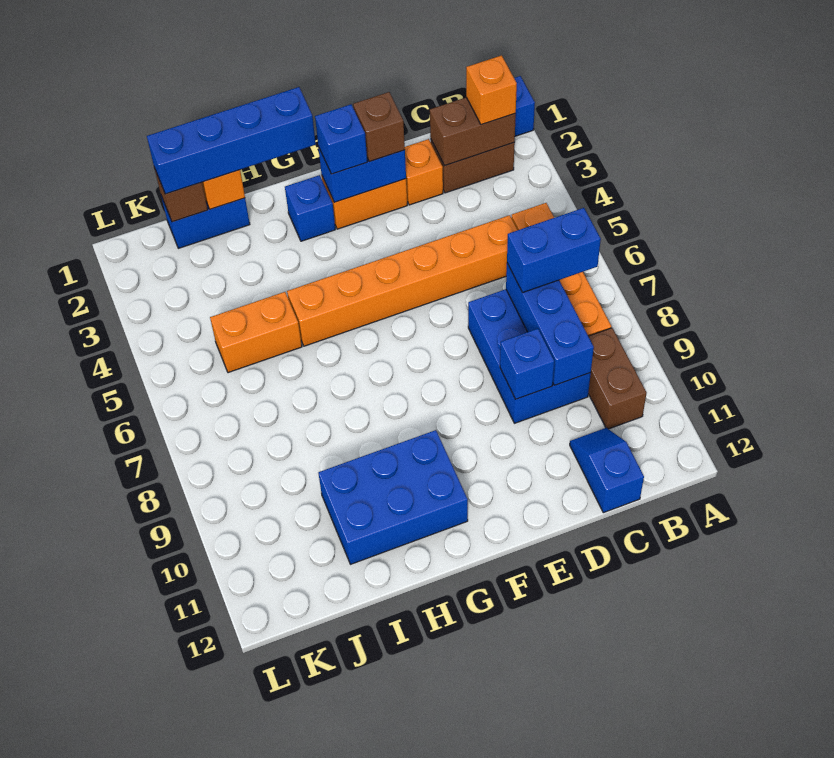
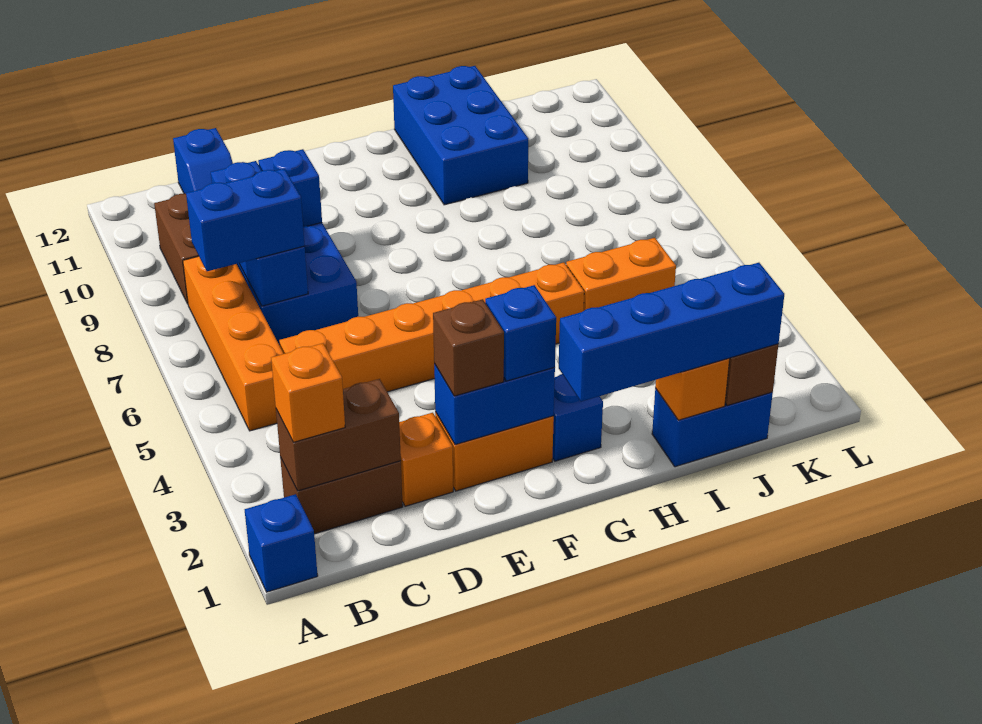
blue brick G10:I11 level 1 -> blue brick H10:I12 level 1

